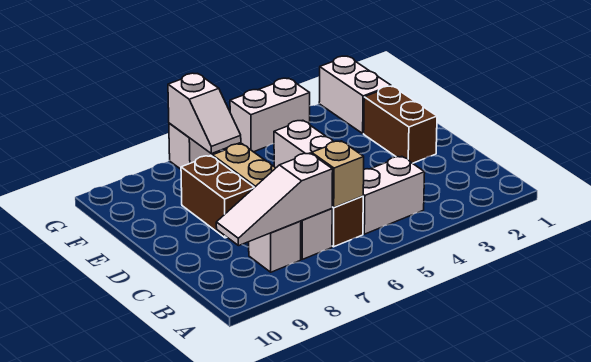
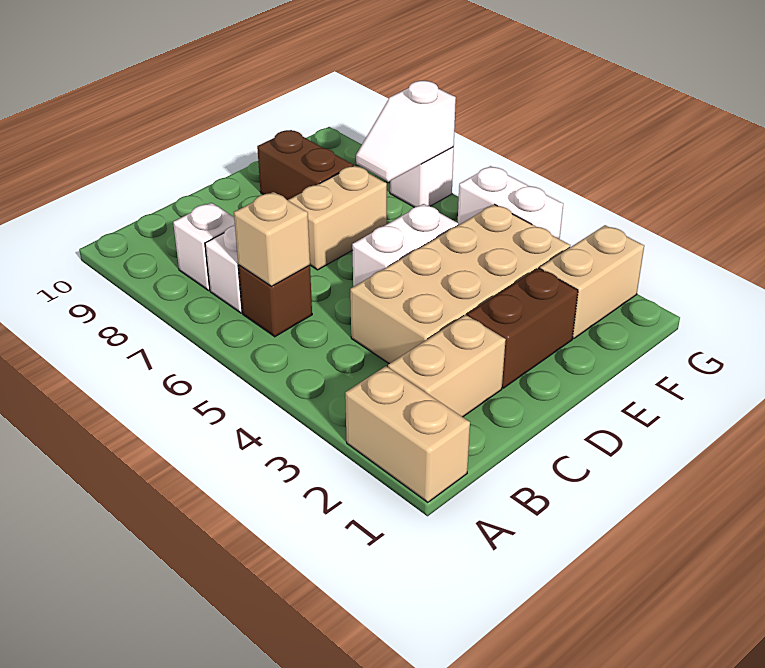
none -> tan brick A1:A2 level 1
none -> tan brick B2:C2 level 1
white brick B4:B5 level 1 -> none
white slope B7:B9 level 2 top 7 -> none
none -> tan brick C3:F4 level 1
brown brick D8:E8 level 1 -> brown brick E8:E9 level 1
white brick F2:G2 level 1 -> tan brick F2:G2 level 1

